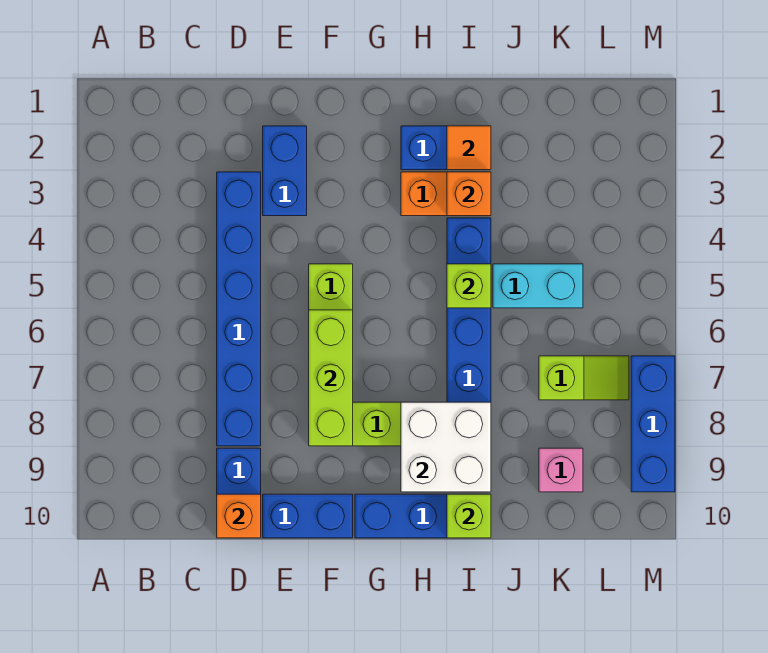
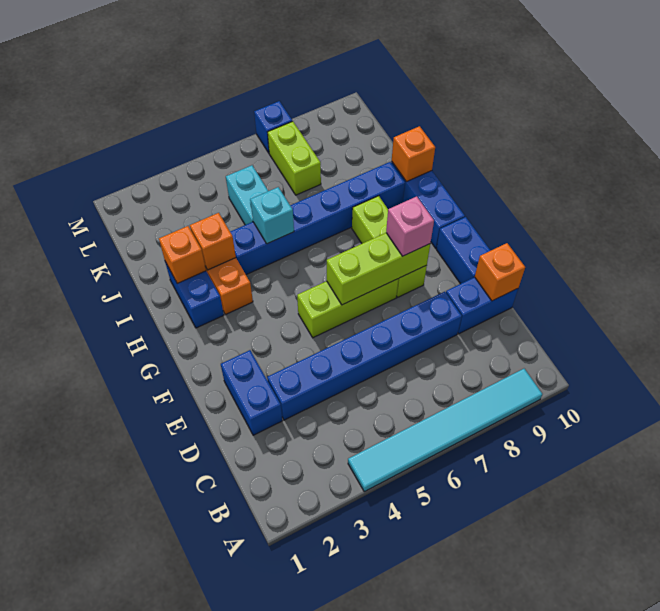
none -> cyan tile A4:A9 level 1
blue brick E2:E3 level 1 -> blue brick D2:E2 level 1
white brick H8:I9 level 2 -> none
orange tile I2 level 2 -> orange brick I2 level 2
lime brick I5 level 2 -> cyan brick I5 level 2
lime brick I10 level 2 -> orange brick I10 level 2
lime slope K7:L7 level 1 top K -> lime brick K7:L7 level 1
pink brick K9 level 1 -> pink brick F8 level 3
blue brick M7:M9 level 1 -> blue brick M7 level 1

